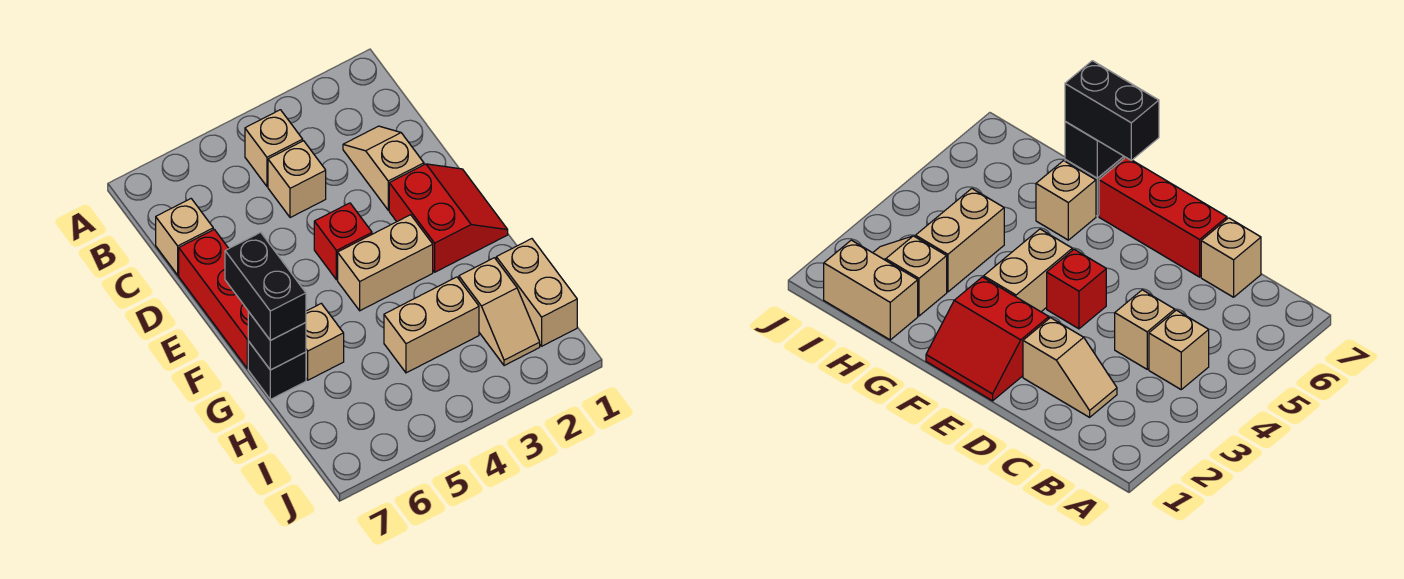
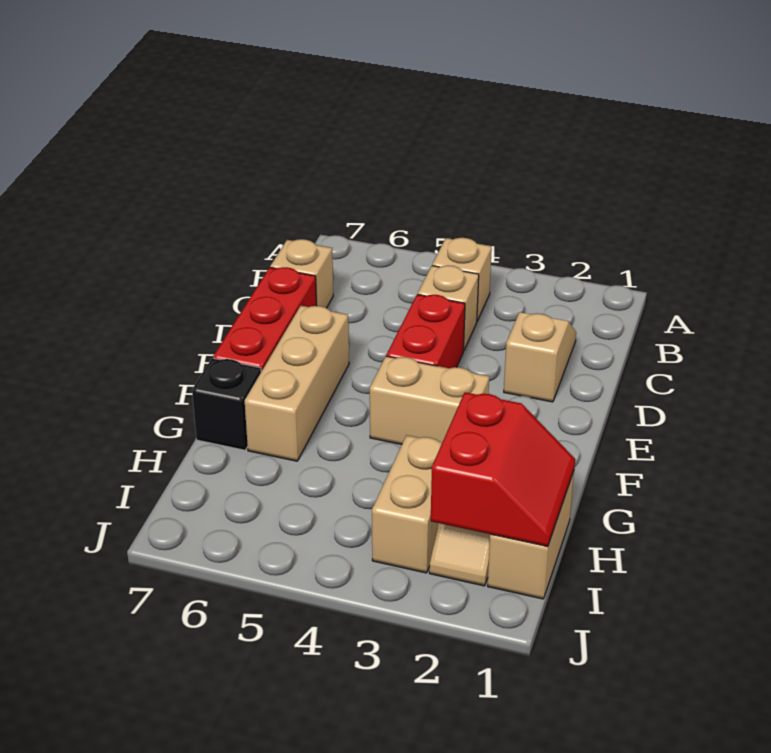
red slope E1:F2 level 1 top 2 -> red slope H1:I2 level 2 top 2
red brick E4 level 1 -> red brick D4:E4 level 1
black brick F7:G7 level 3 -> none
tan brick G6 level 1 -> tan brick E6:G6 level 1
black brick G7 level 2 -> none
tan brick H3:H4 level 1 -> tan brick H3:I3 level 1

